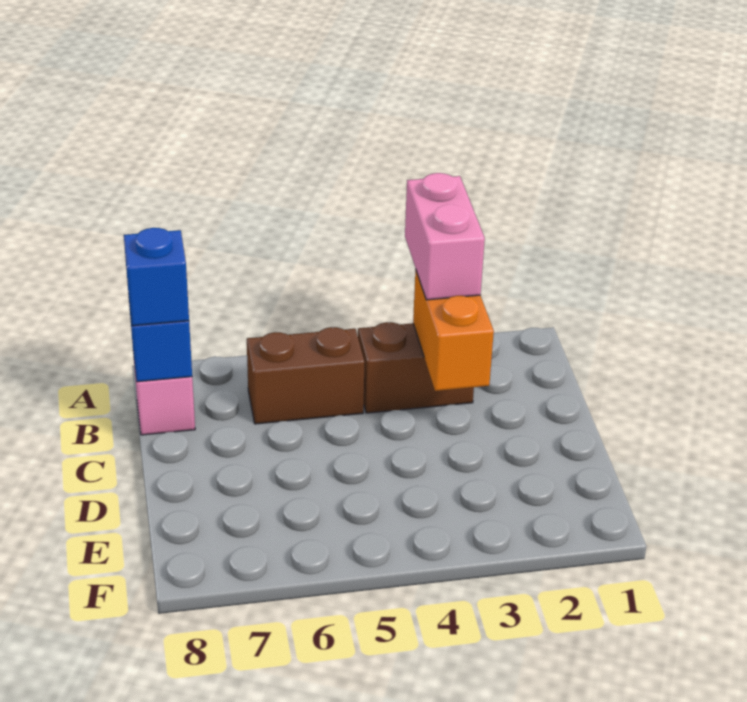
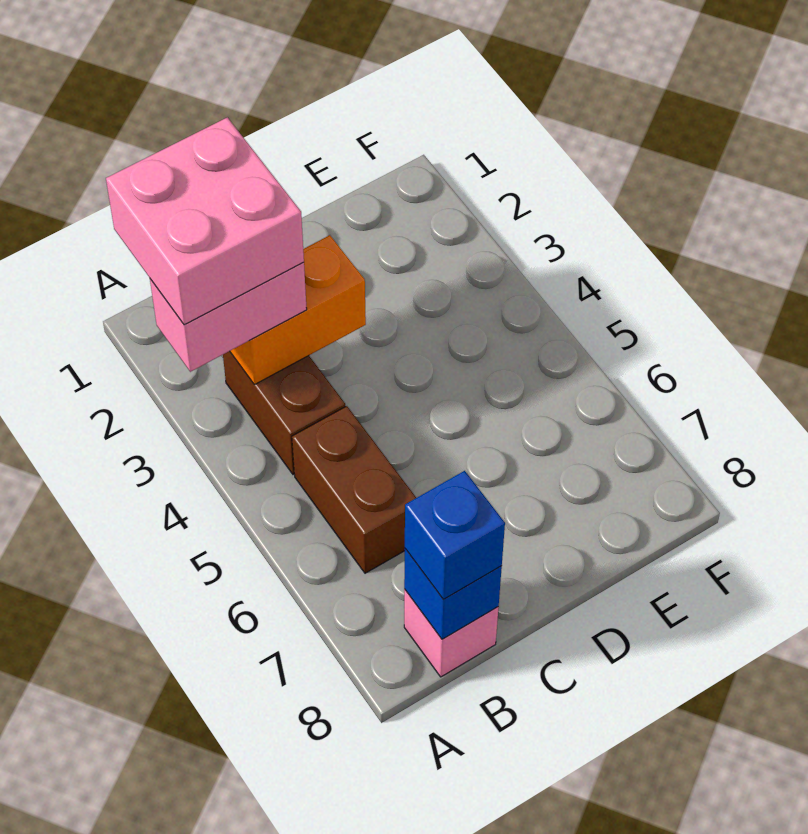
none -> pink brick A2:B3 level 4

